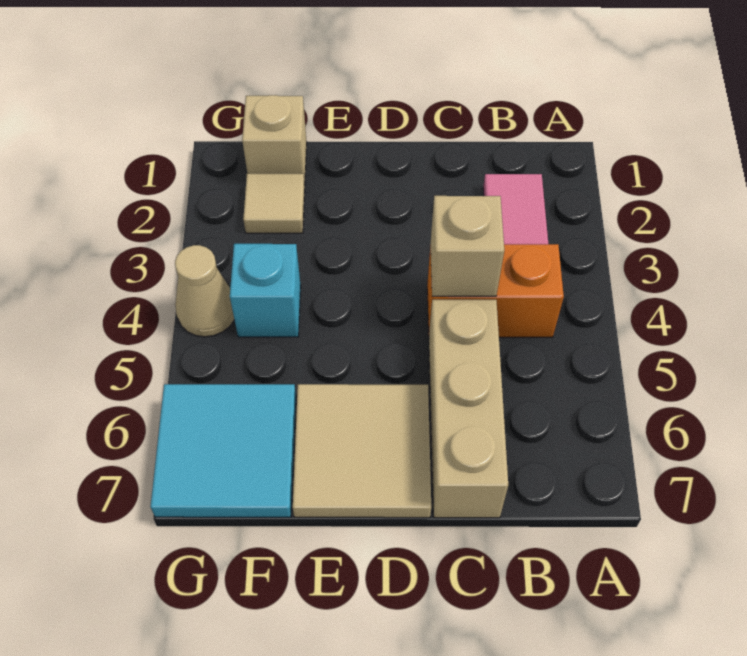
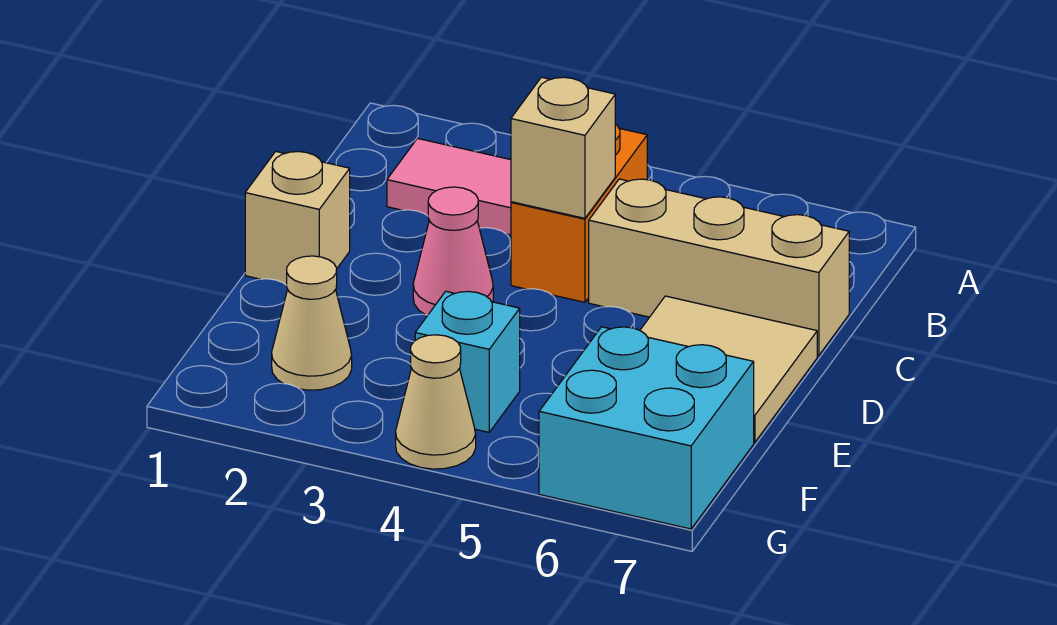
none -> pink cone D3 level 1
tan brick F1 level 1 -> tan brick D1 level 1
tan tile F2 level 1 -> tan cone F2 level 1
cyan tile F6:G7 level 1 -> cyan brick F6:G7 level 1

